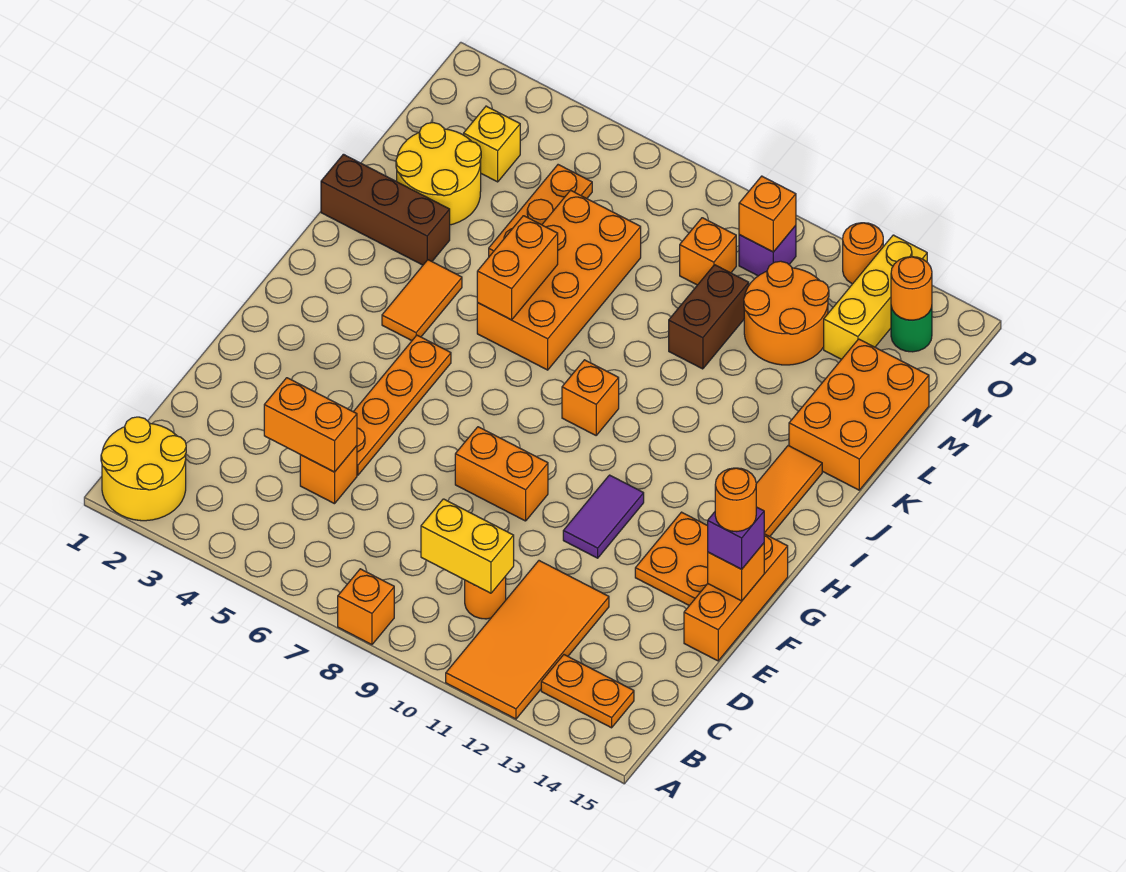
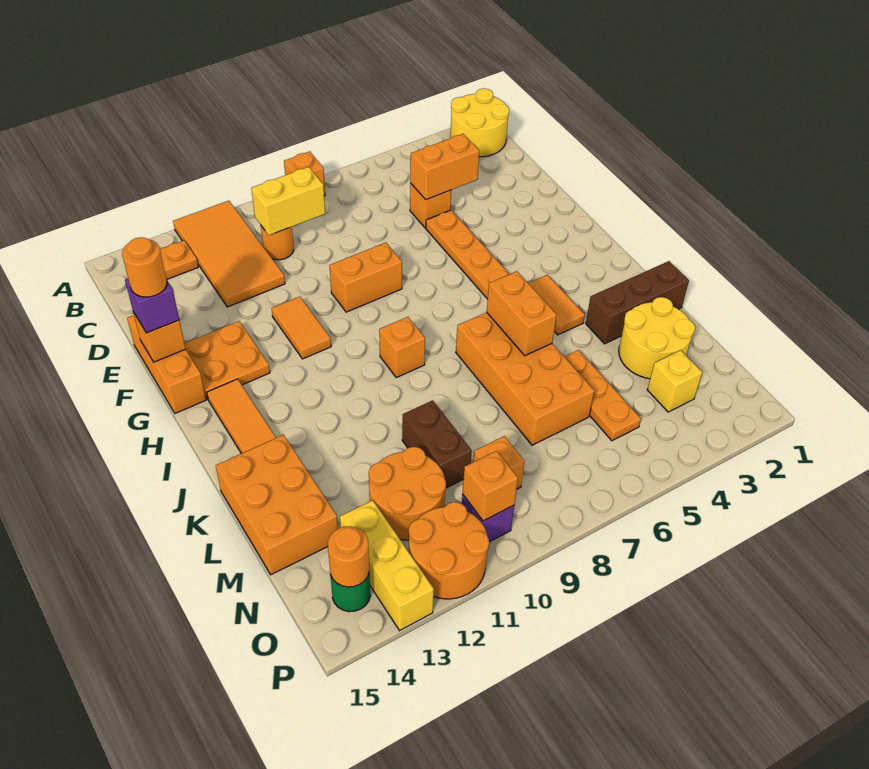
purple tile F11:G11 level 1 -> orange tile F11:G11 level 1
orange round brick P12 level 1 -> orange round brick O11:P12 level 1

